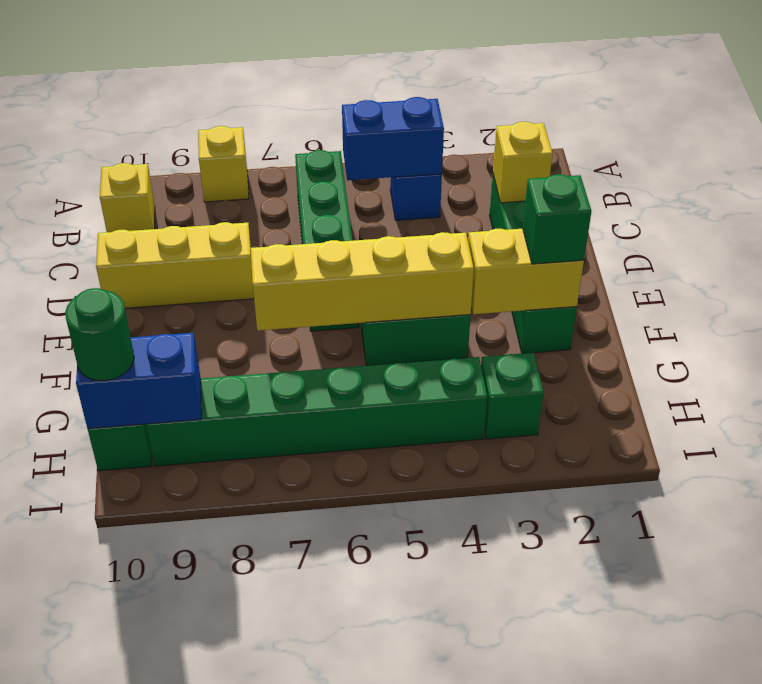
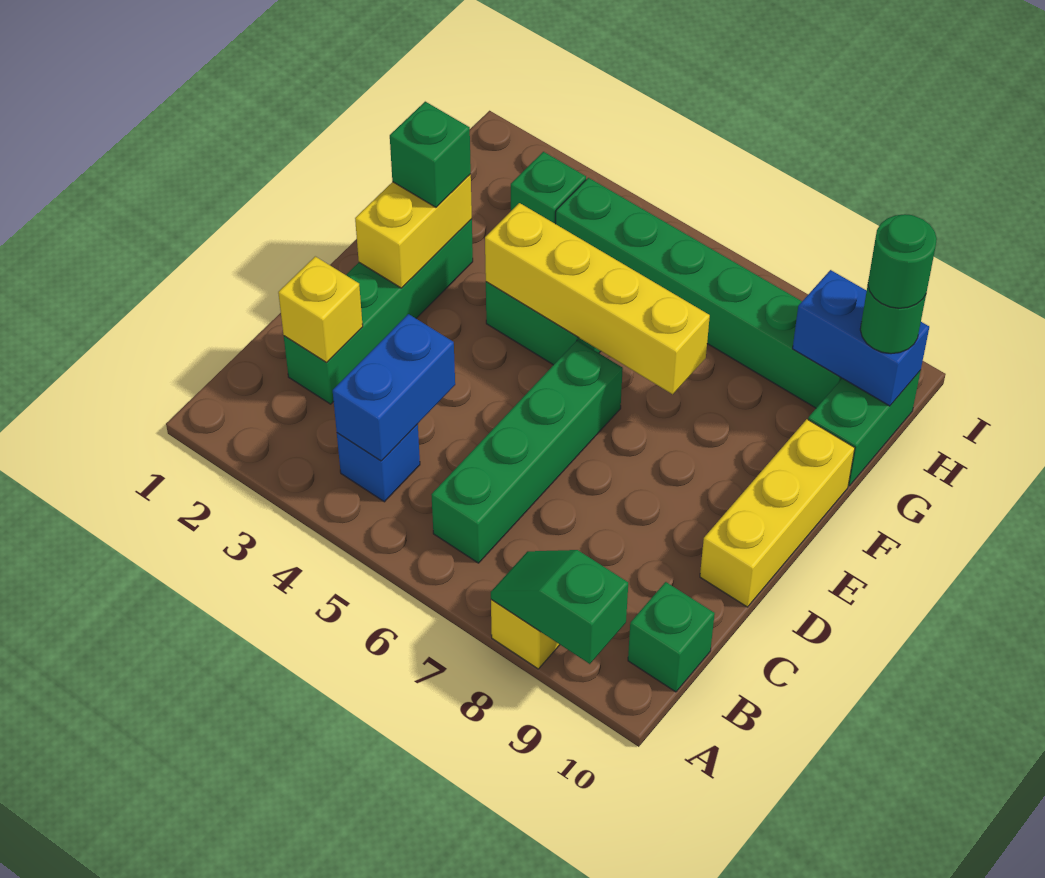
none -> green slope A8:A9 level 2 top 9
blue brick B4:B5 level 2 -> blue brick B4:C4 level 2
yellow brick B10 level 1 -> green brick B10 level 1
yellow brick D8:D10 level 1 -> yellow brick D10:F10 level 1
yellow brick F2:F3 level 2 -> yellow brick E2:F2 level 2
none -> green round brick H10 level 4

